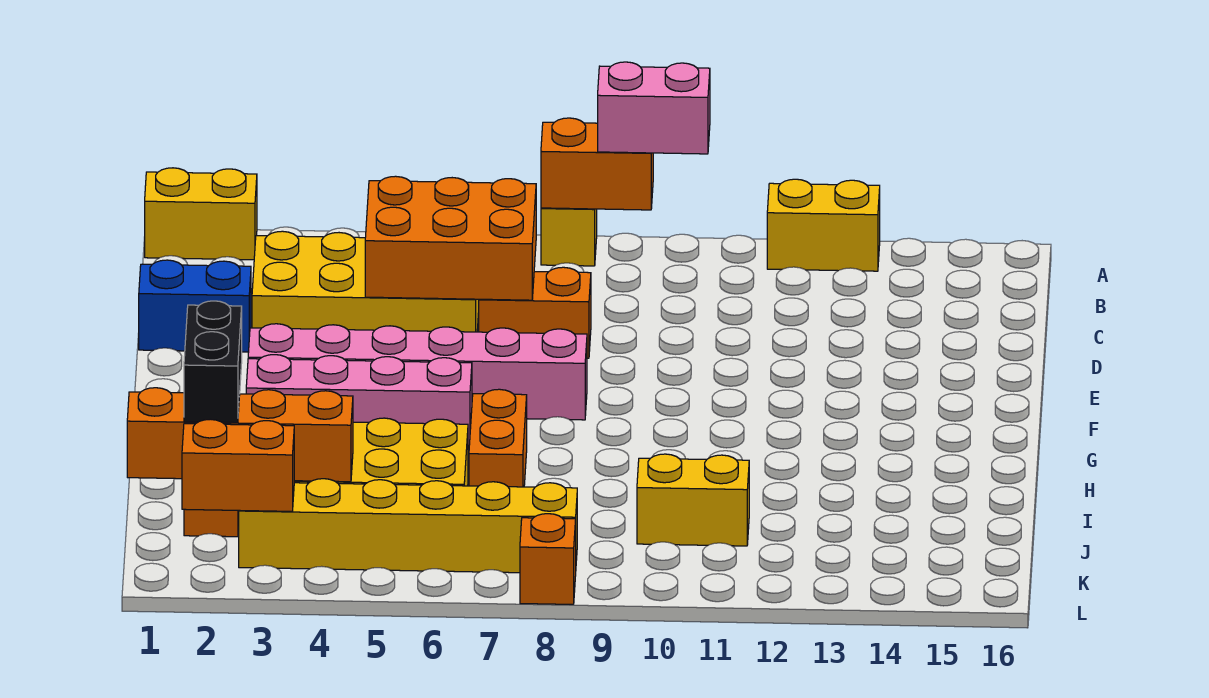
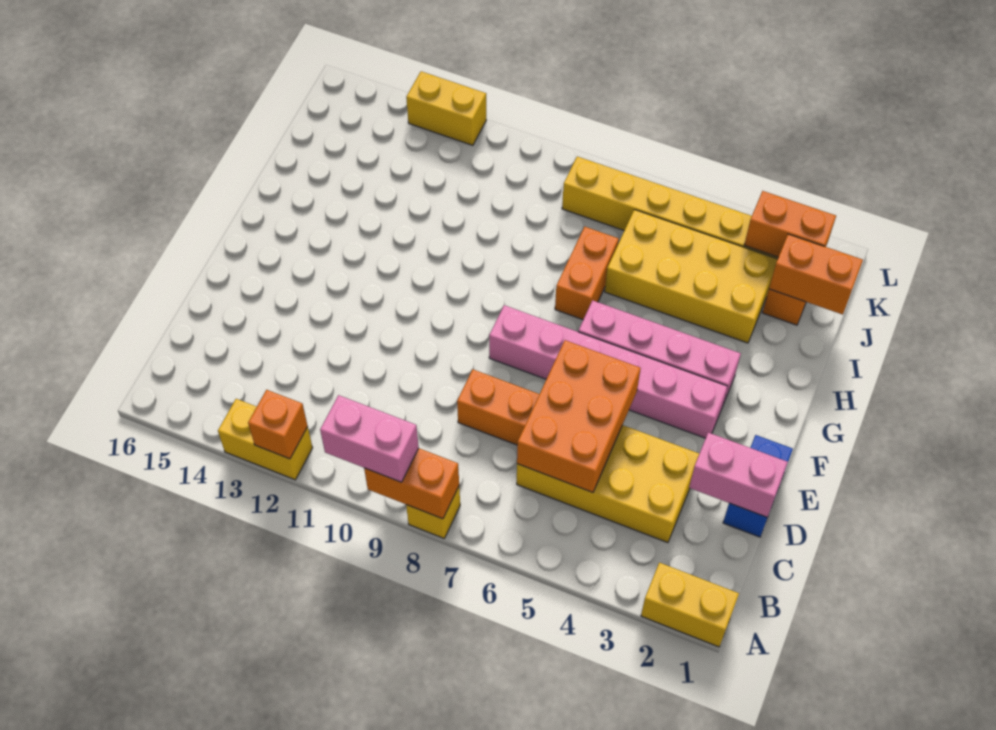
orange brick C5:D7 level 2 -> orange brick C5:E6 level 2
blue brick D1:D2 level 1 -> blue brick D1:E1 level 1
none -> pink brick D1:D2 level 2
black brick I2:J2 level 3 -> none
orange brick J1:J4 level 2 -> orange brick J1:J2 level 2
yellow brick J10:J11 level 1 -> yellow brick L12:L13 level 1
orange brick L8 level 1 -> orange brick A12 level 2

